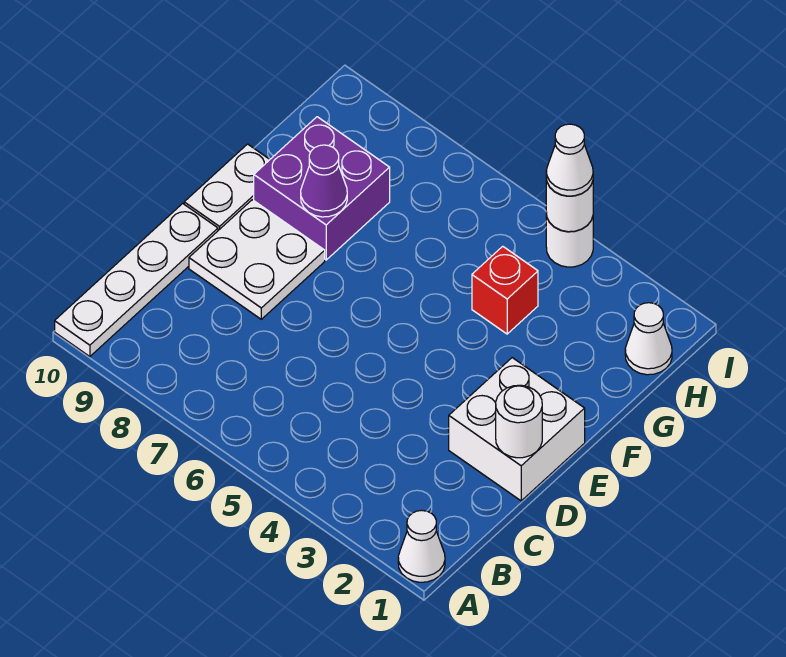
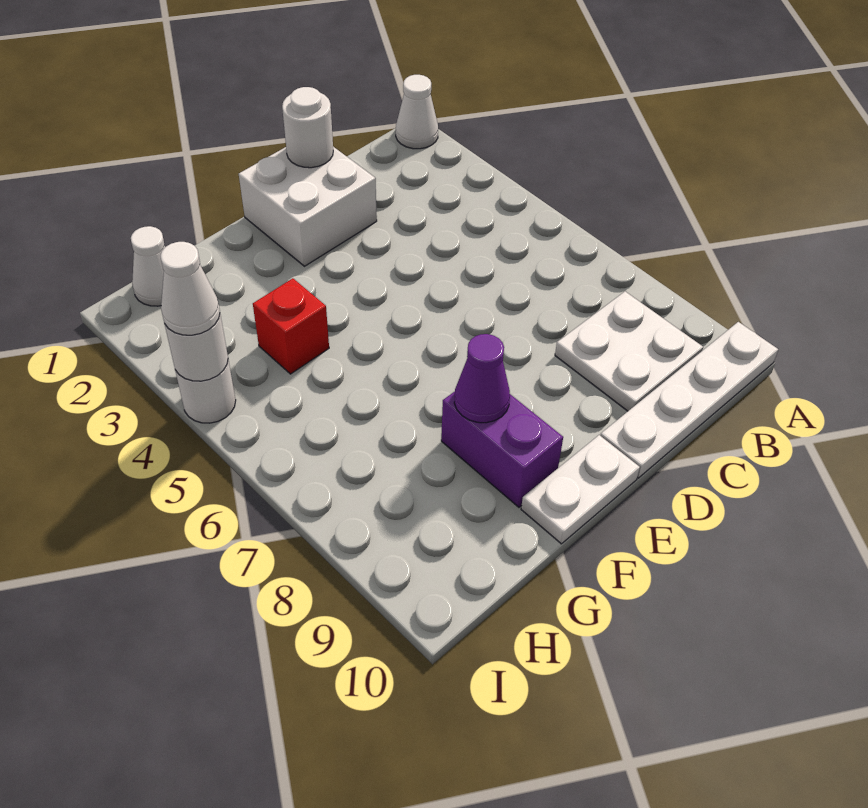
white plate D8:E9 level 1 -> white plate B8:C9 level 1
purple brick F8:G9 level 1 -> purple brick F8:F9 level 1

